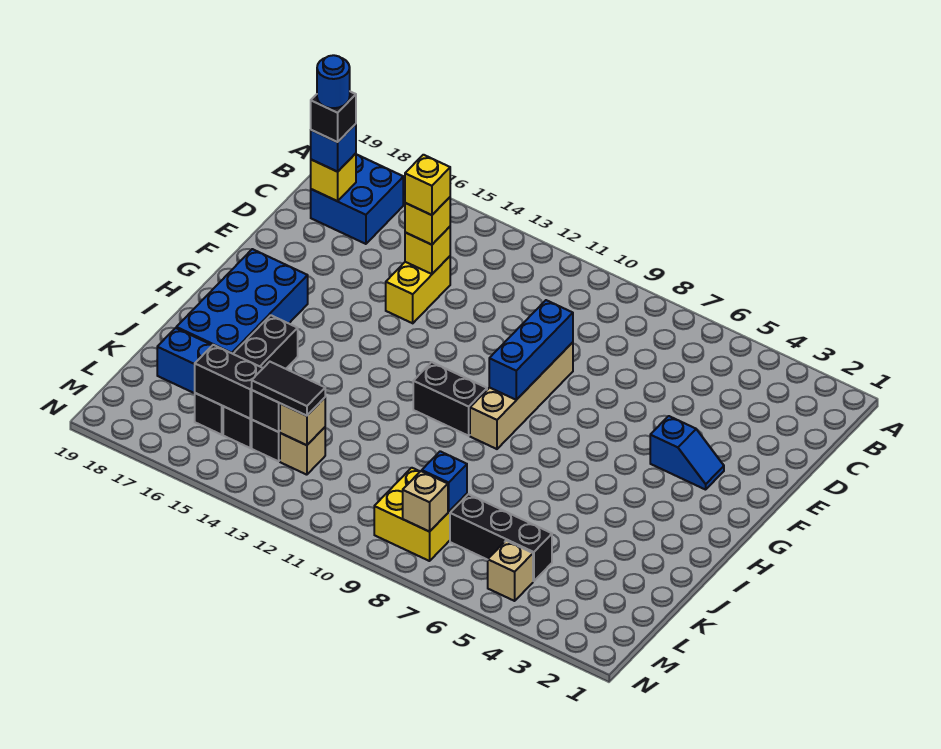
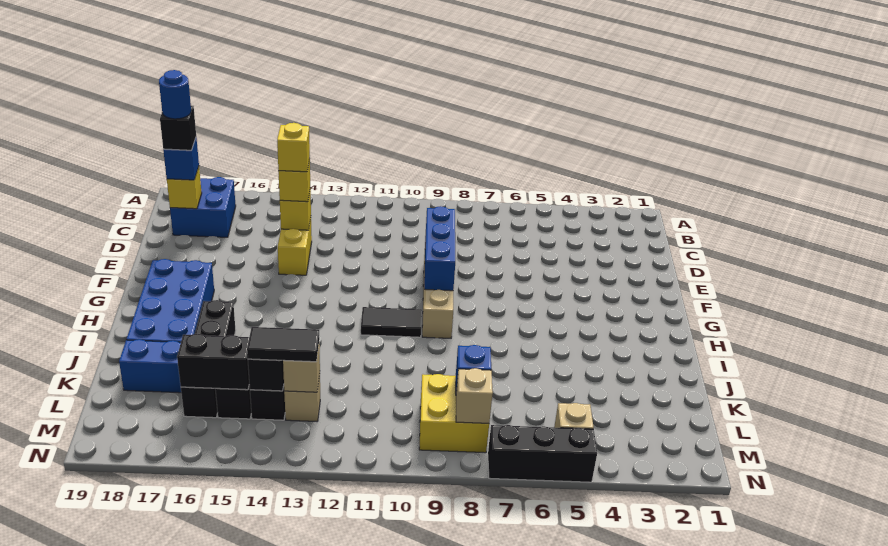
blue slope F3:F4 level 1 top 4 -> none
black brick H10:H11 level 1 -> black tile H10:H11 level 1
black brick L5:L7 level 1 -> black brick N5:N7 level 1

